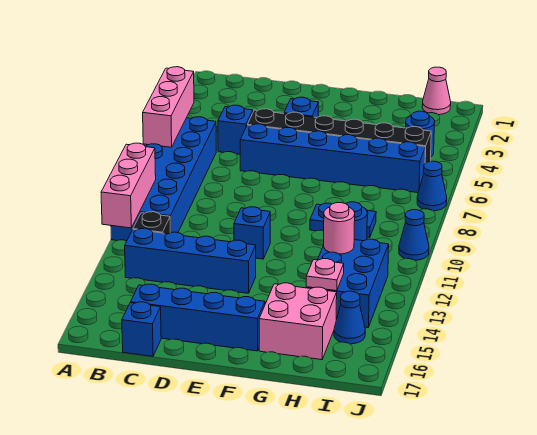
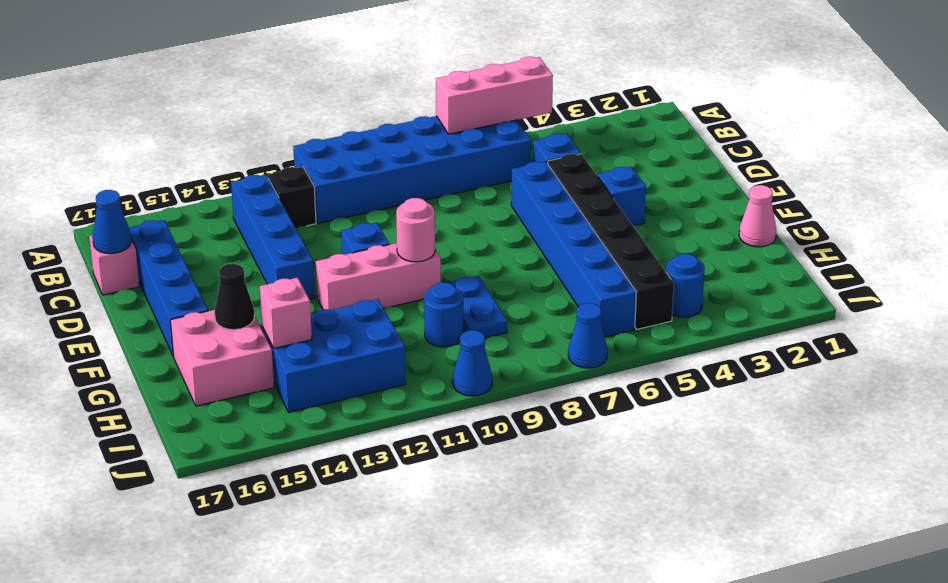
pink brick A10:A12 level 2 -> pink brick F10:F12 level 1
blue brick C17 level 1 -> pink brick C17 level 1
none -> black cone G15 level 2
pink round brick H12 level 2 -> pink round brick F10 level 2
pink plate H14 level 2 -> pink brick H14 level 2
pink cone I1 level 1 -> pink cone G1 level 1
blue cone I15 level 1 -> blue cone C17 level 2

